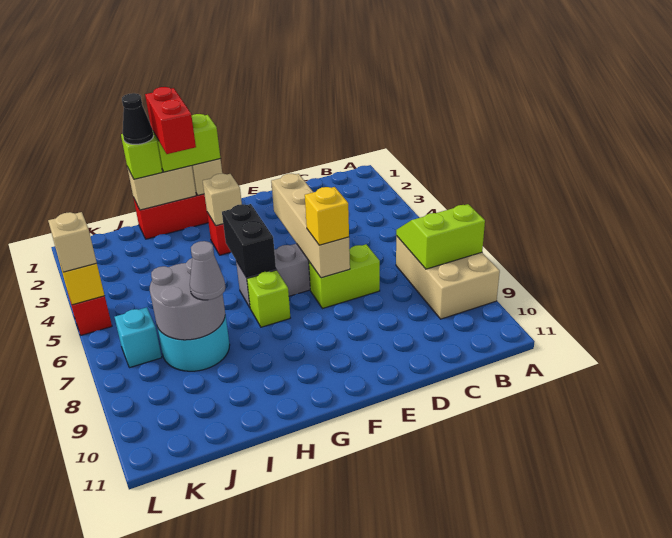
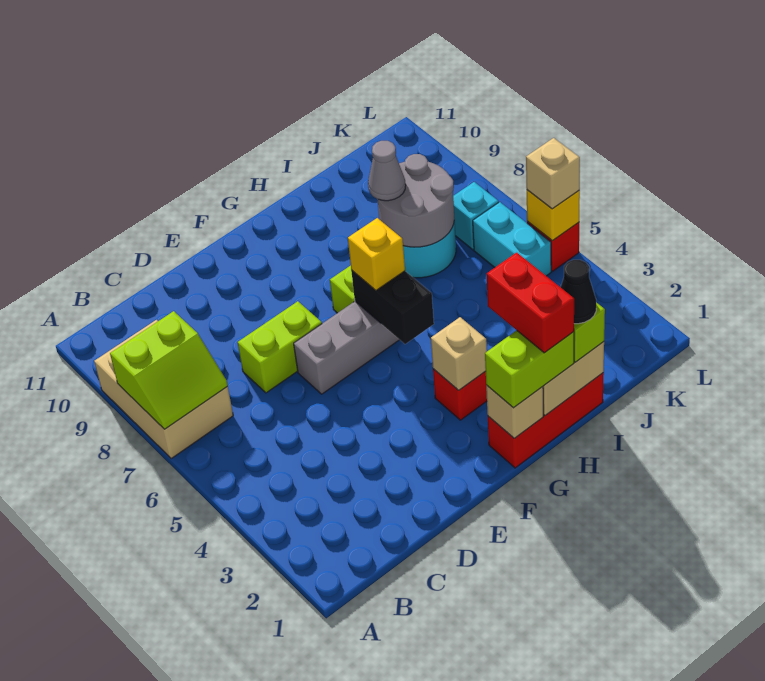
tan brick E4:E7 level 2 -> none
yellow brick E7 level 3 -> yellow brick G6 level 3
none -> cyan brick K5:K6 level 1

